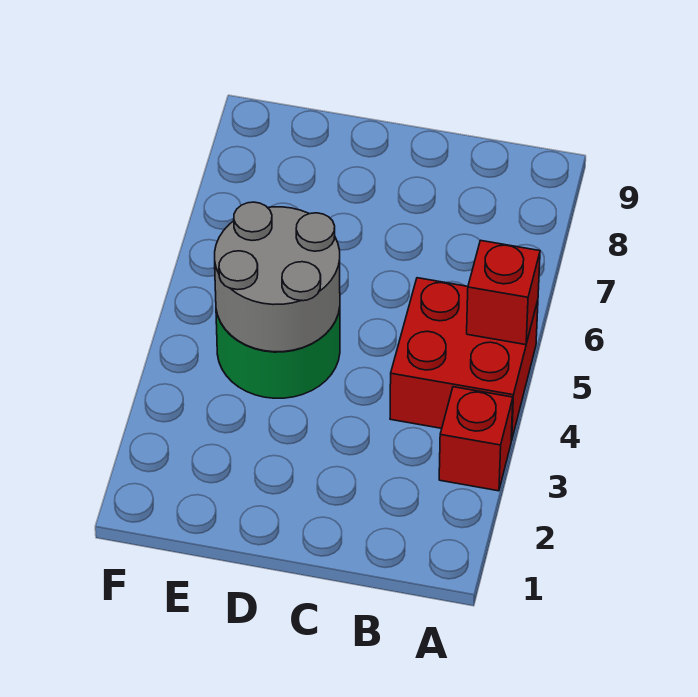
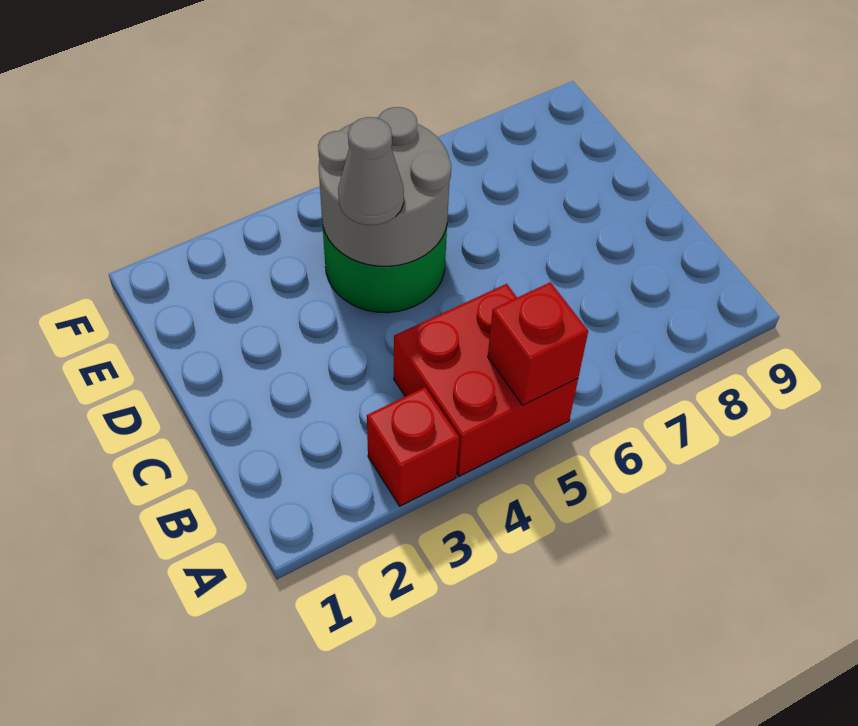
none -> grey cone D4 level 3

